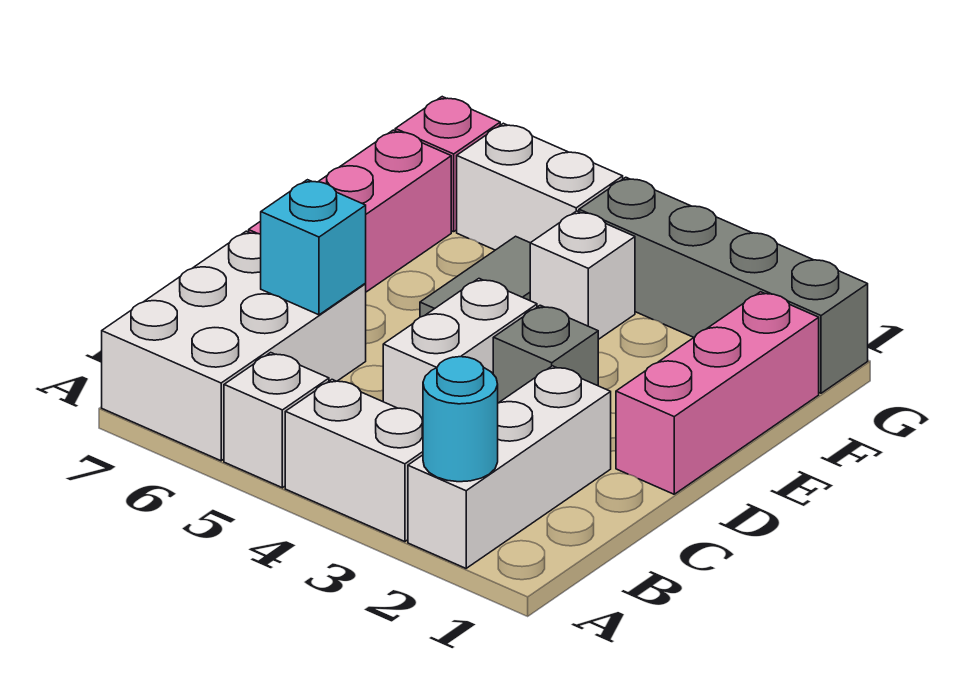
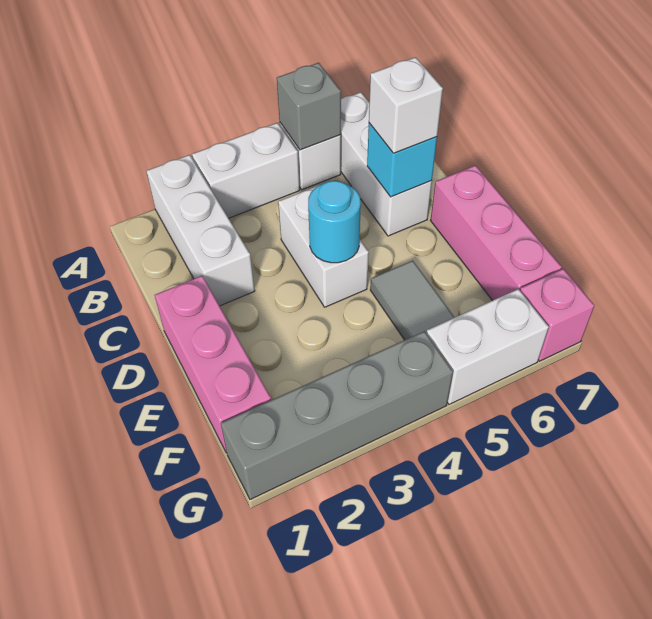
cyan round brick A2 level 2 -> cyan round brick D4 level 2
white brick A6:C7 level 1 -> white brick A6:C6 level 1
grey brick D3 level 1 -> grey brick A5 level 2
white brick F4 level 1 -> white brick C6 level 3

